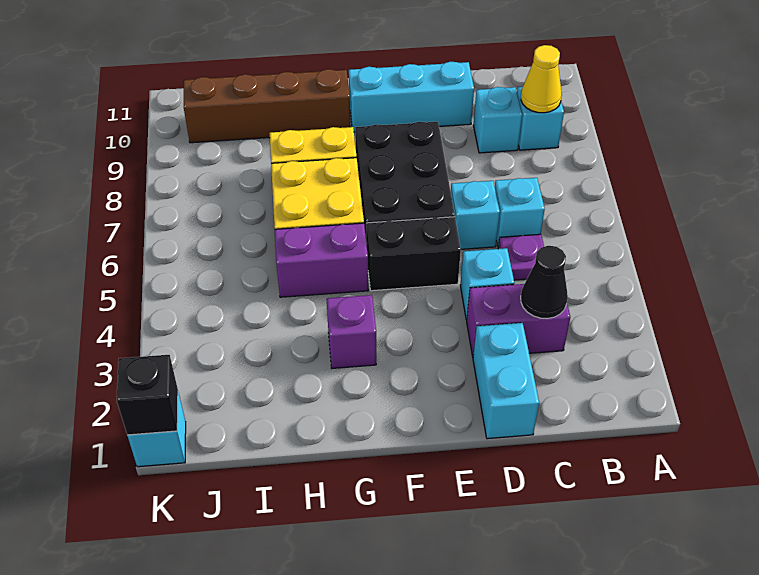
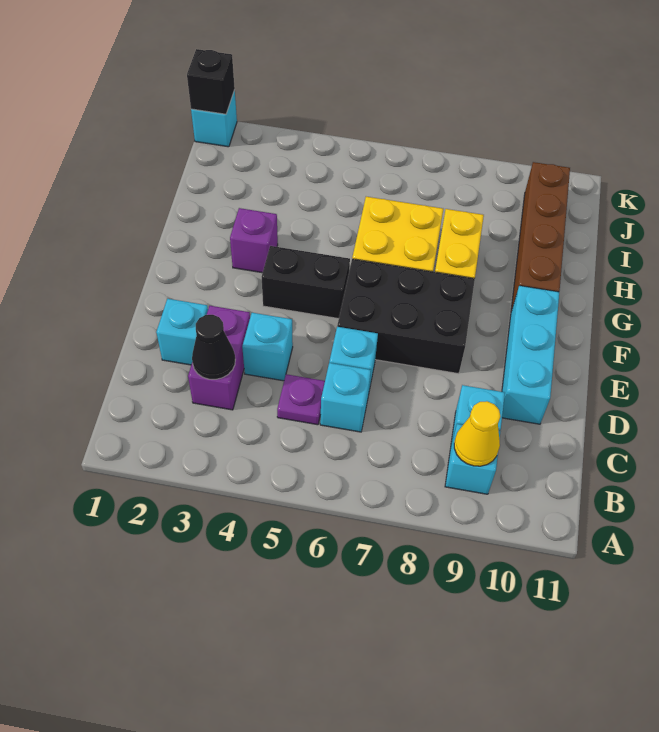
cyan brick D1:D2 level 1 -> cyan brick D2 level 1
black brick E5:F5 level 1 -> black brick F4:F5 level 1
purple brick G5:H5 level 1 -> none

